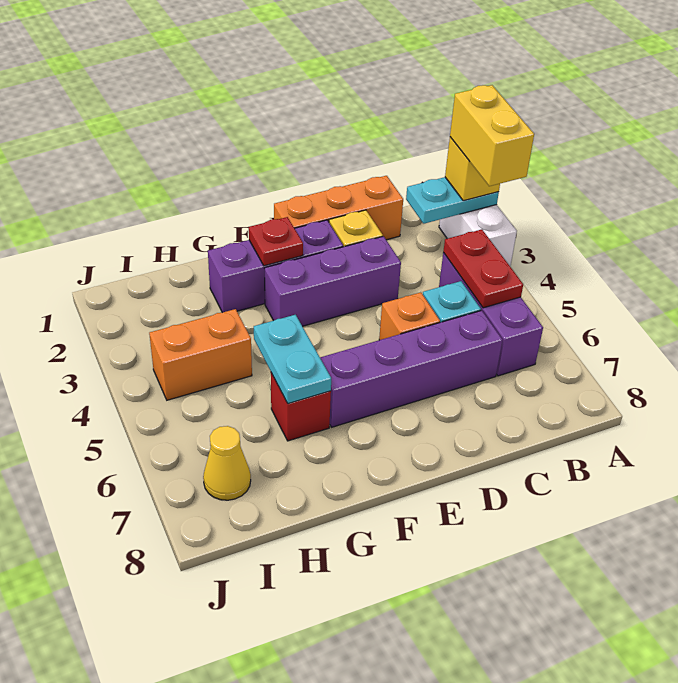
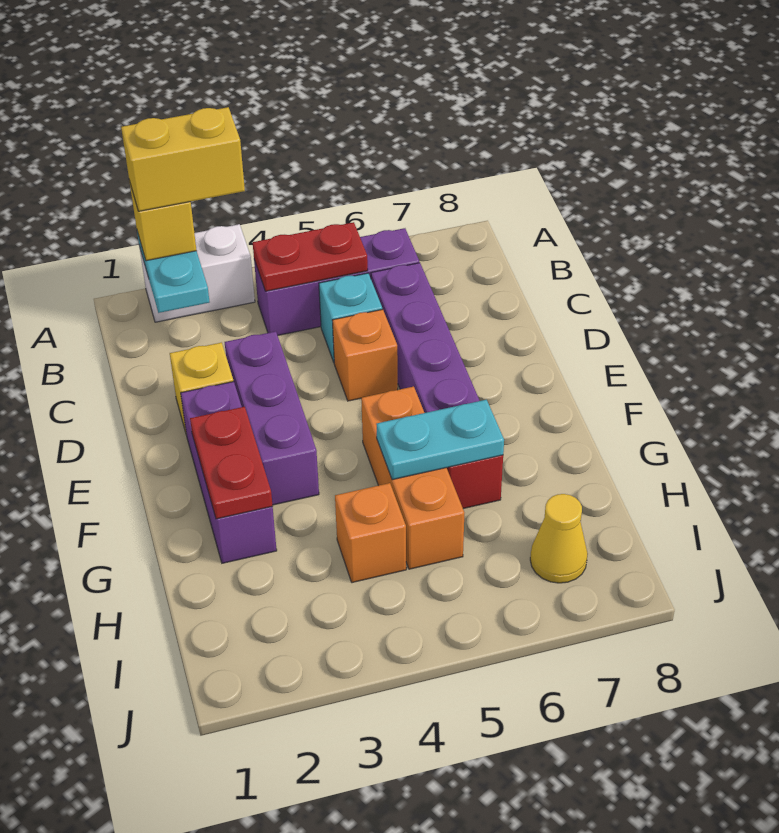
orange brick C1:E1 level 1 -> orange brick F5:H5 level 1
red plate F2 level 2 -> red plate F2:G2 level 2
orange brick H4:I4 level 1 -> orange brick H4 level 1

